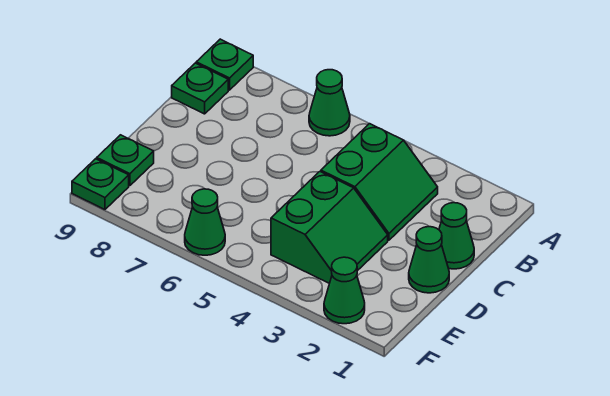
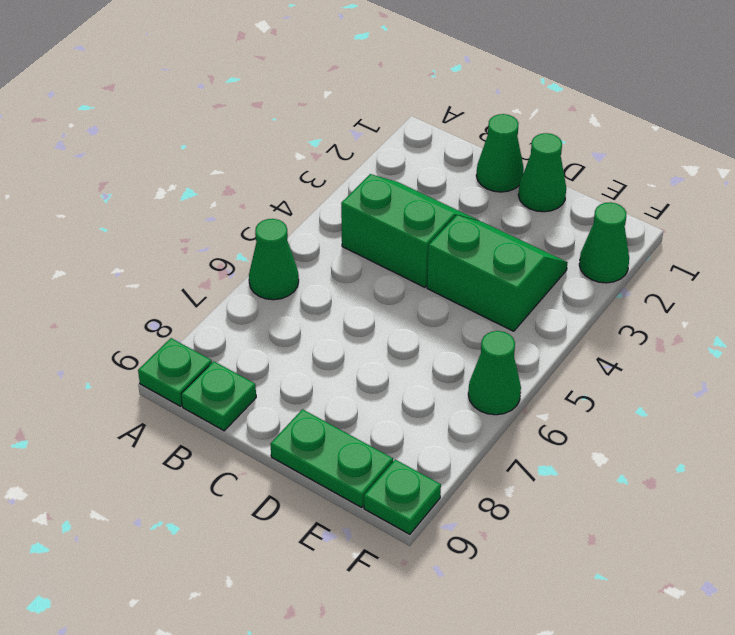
green plate E9 level 1 -> green plate D9:E9 level 1

